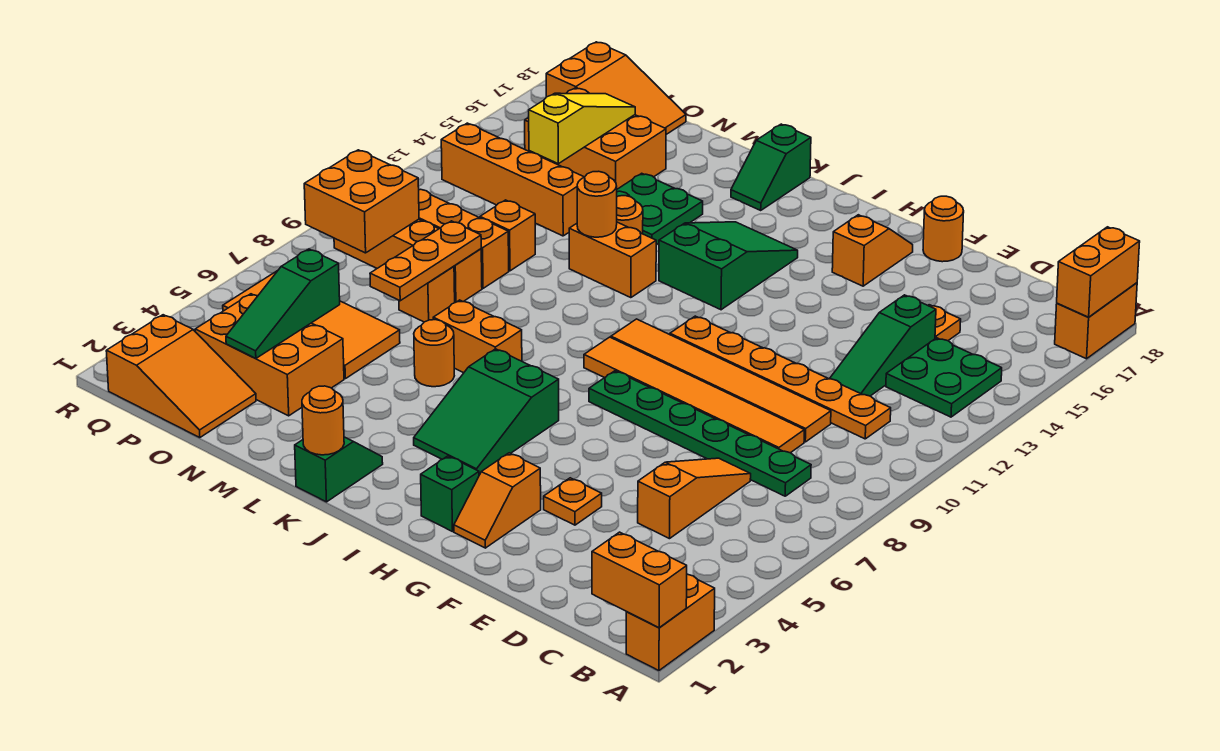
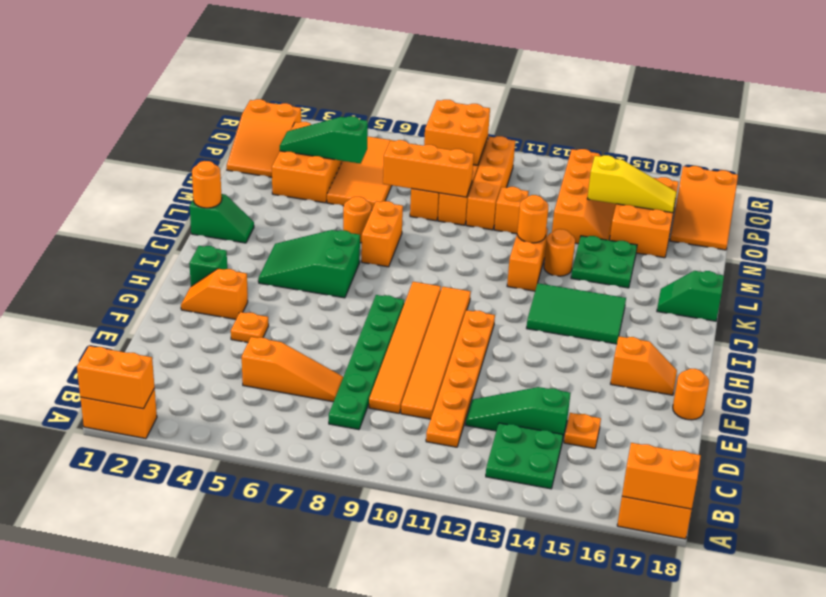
orange brick A1:B1 level 2 -> orange brick A1:A2 level 2
green slope I13:J15 level 1 top 13 -> green tile I13:J15 level 1
orange plate N7:N9 level 2 -> orange brick N7:N9 level 2

